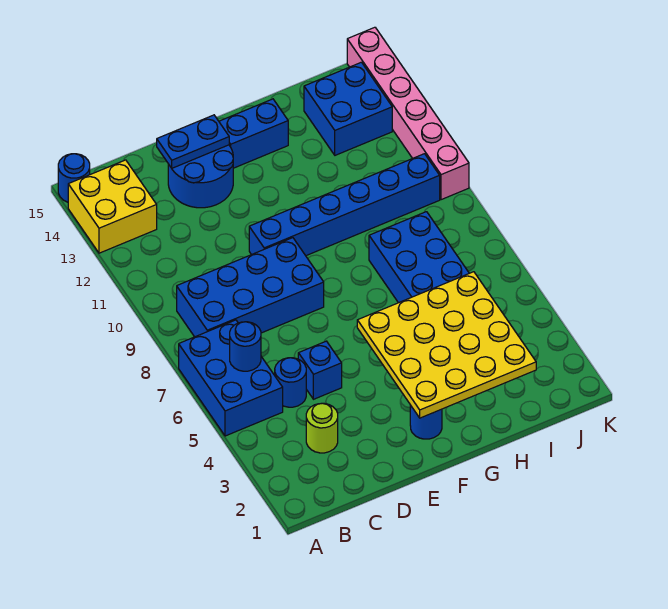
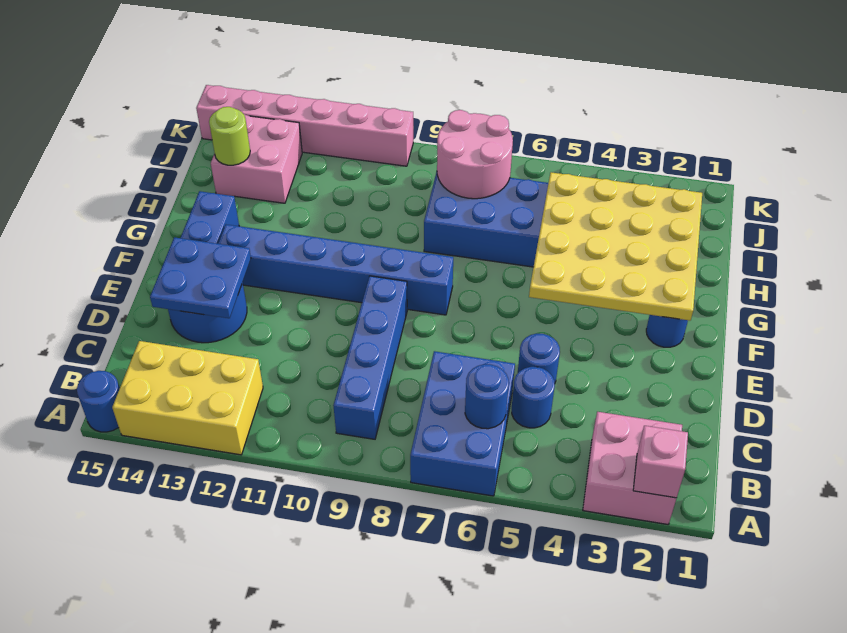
none -> pink brick A2:B3 level 1
none -> pink brick A2 level 2
blue brick A5:B7 level 1 -> blue brick A6:C7 level 1
yellow brick A13:B14 level 1 -> yellow brick A12:B14 level 1
blue brick B8:E9 level 1 -> blue brick B9:E9 level 1
lime round brick C3 level 1 -> lime round brick I14 level 2
blue brick D5 level 1 -> blue round brick D5 level 1
blue plate D14:E14 level 2 -> blue plate D13:E14 level 2
blue brick E10:J10 level 1 -> blue brick F8:F13 level 1
none -> pink round brick I7:J8 level 2
blue brick I13:J14 level 1 -> pink brick I13:J14 level 1

